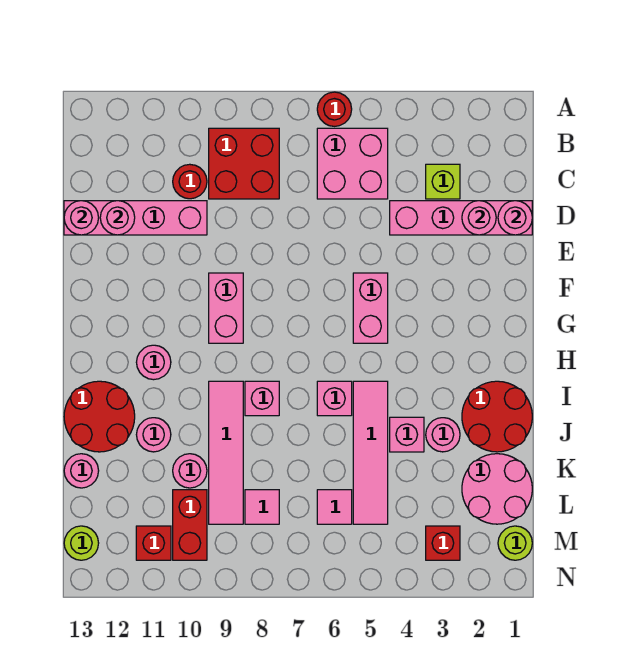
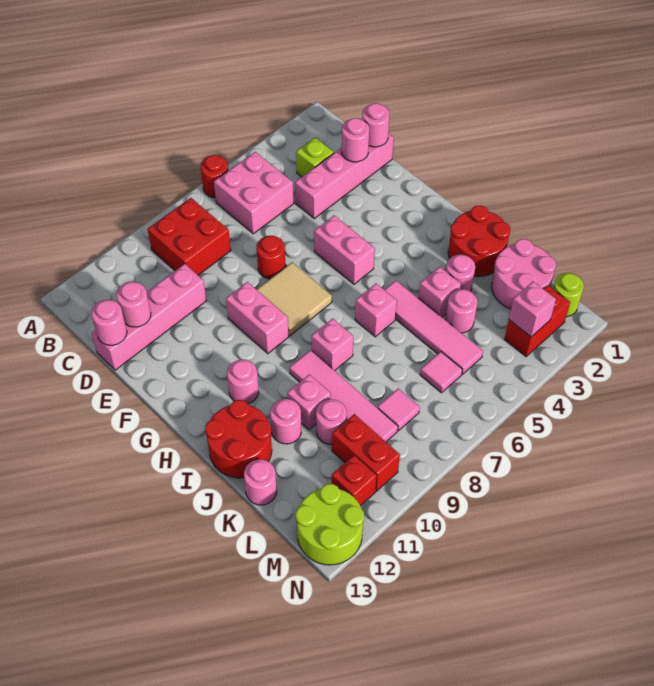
red round brick C10 level 1 -> red round brick E7 level 1
none -> tan tile F7:G8 level 1
none -> pink brick J10 level 1
none -> pink round brick K4 level 1
red brick M3 level 1 -> red brick M2:M3 level 1
none -> pink brick M3 level 2
lime round brick M13 level 1 -> lime round brick M12:N13 level 1

